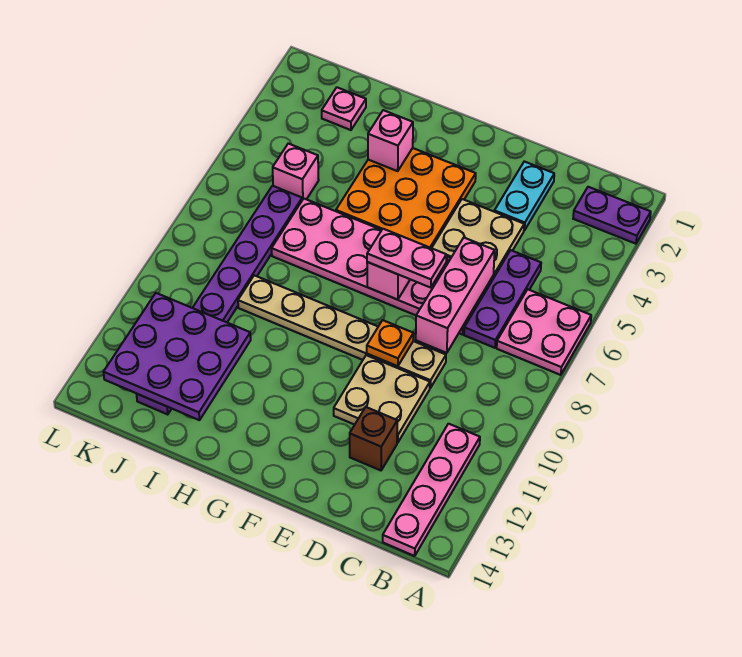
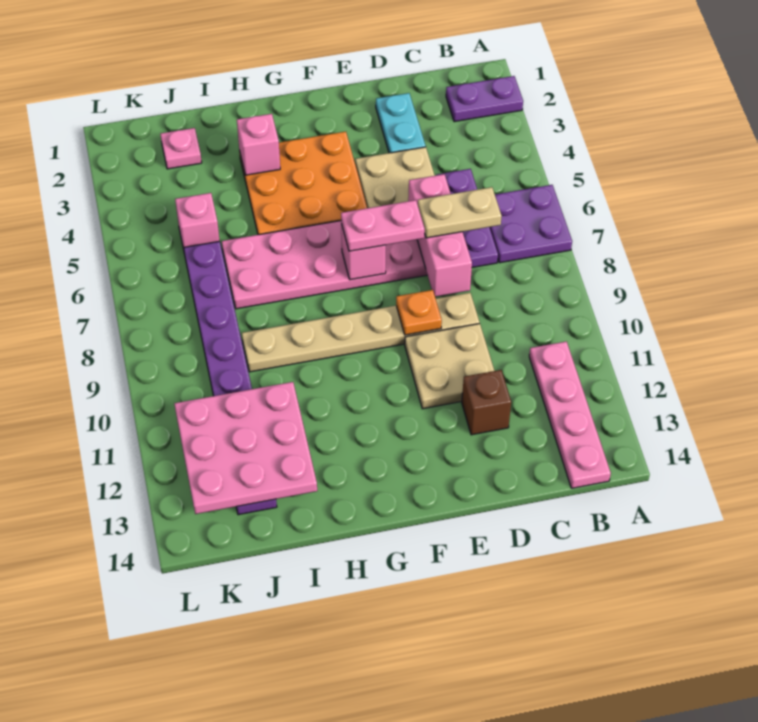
pink plate A6:B7 level 1 -> purple plate A6:B7 level 1
none -> tan plate C7:D7 level 3
purple plate I11:K13 level 2 -> pink plate I11:K13 level 2

